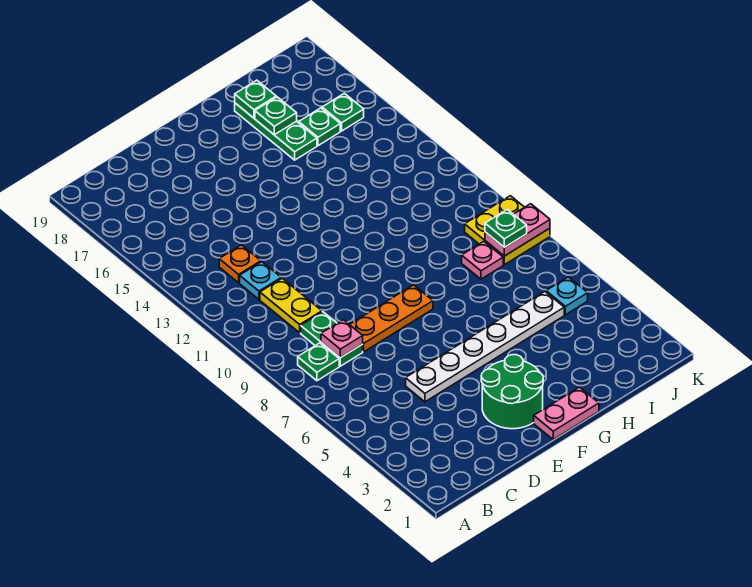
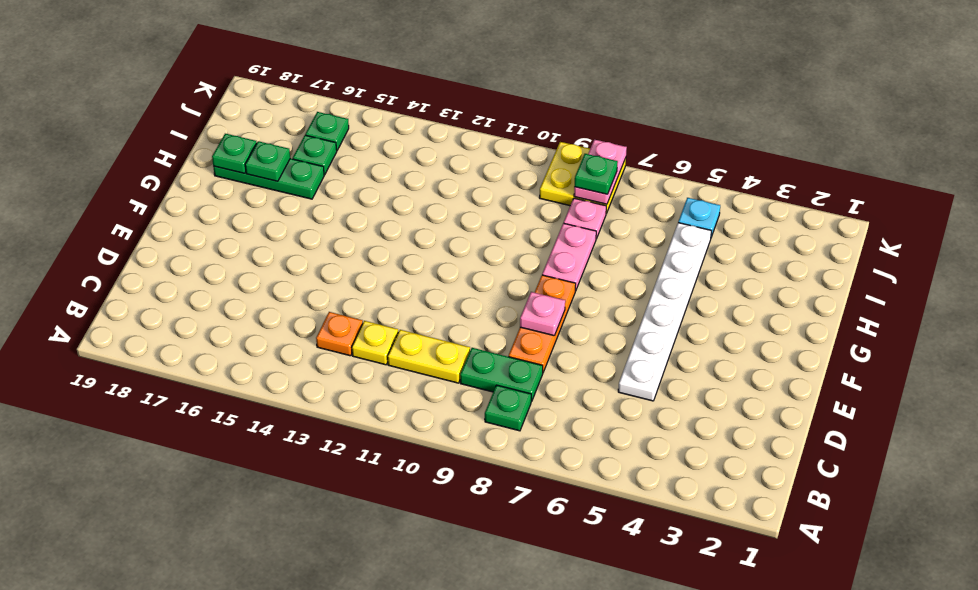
pink plate C8 level 2 -> pink plate E8 level 2
cyan plate C12 level 1 -> yellow plate C12 level 1
green round brick E2:F3 level 1 -> none
pink plate F1:G1 level 1 -> pink plate G8:H8 level 1

